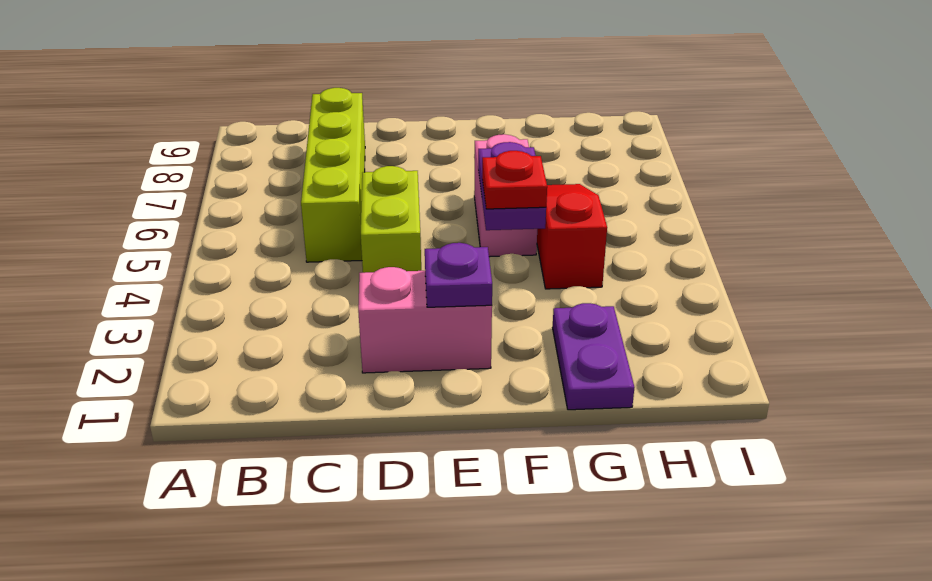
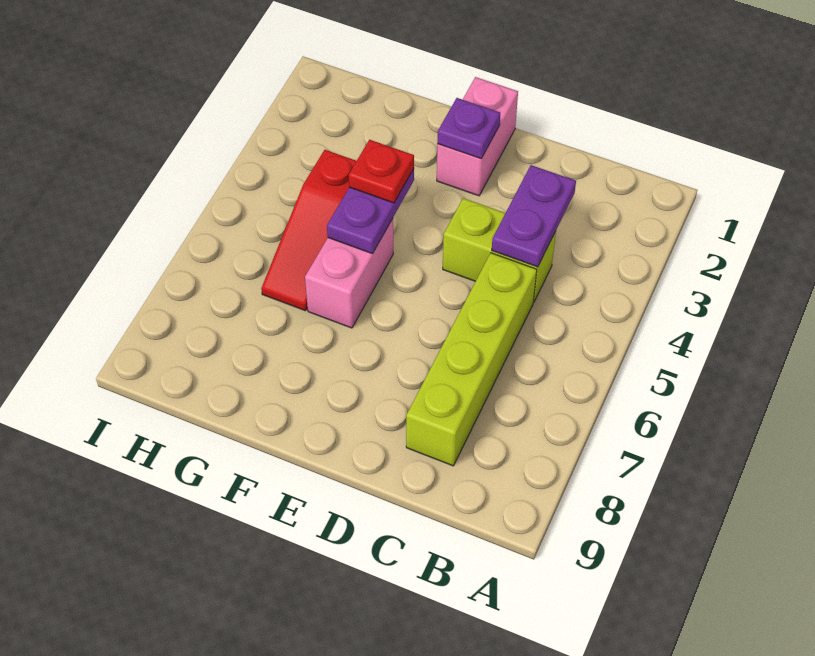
pink brick D2:E2 level 1 -> pink brick E1:E2 level 1
lime brick D4:D5 level 1 -> lime brick C4:D4 level 1
purple plate G1:G2 level 1 -> purple plate C3:C4 level 2

